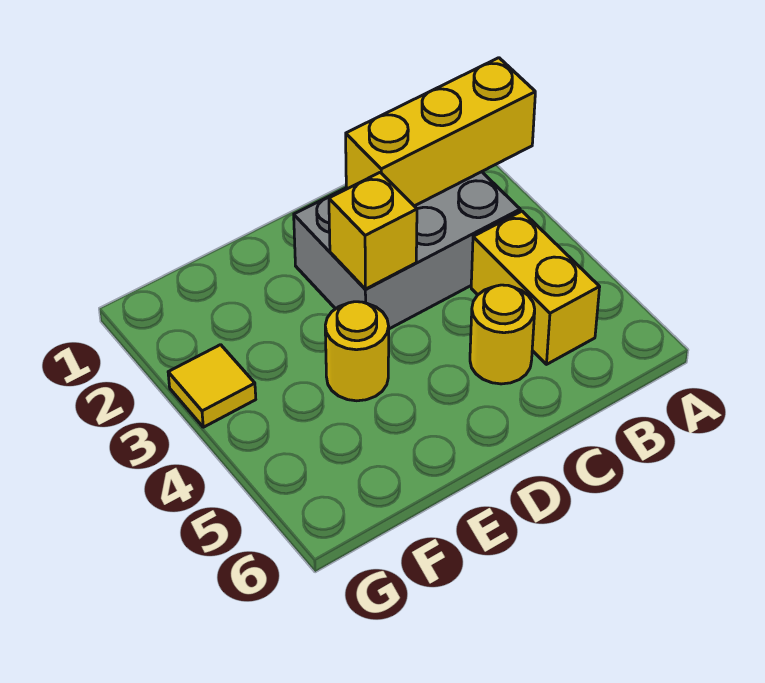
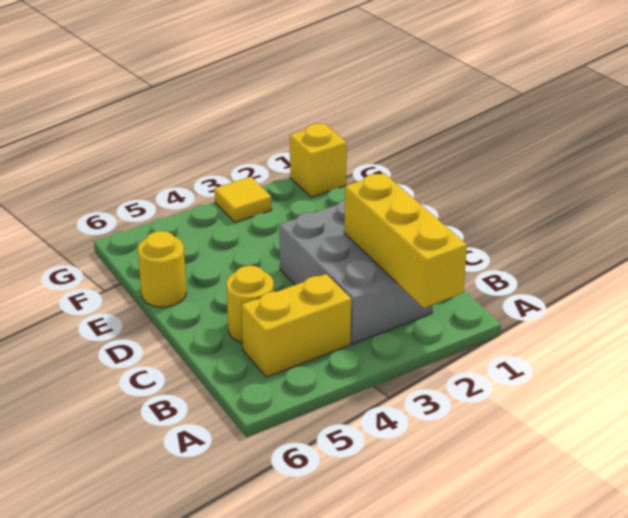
yellow brick D3 level 2 -> yellow brick G1 level 1
yellow round brick E4 level 1 -> yellow round brick E6 level 1

